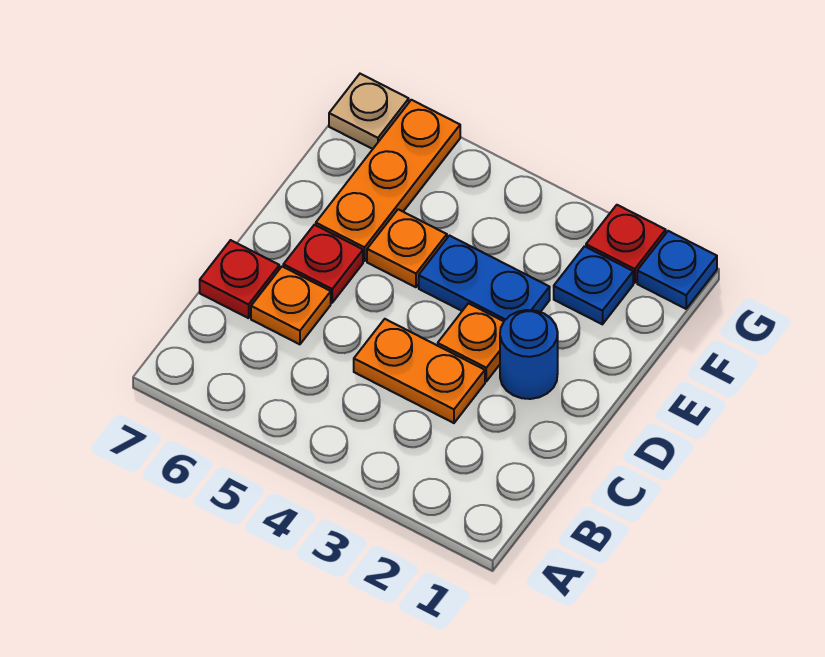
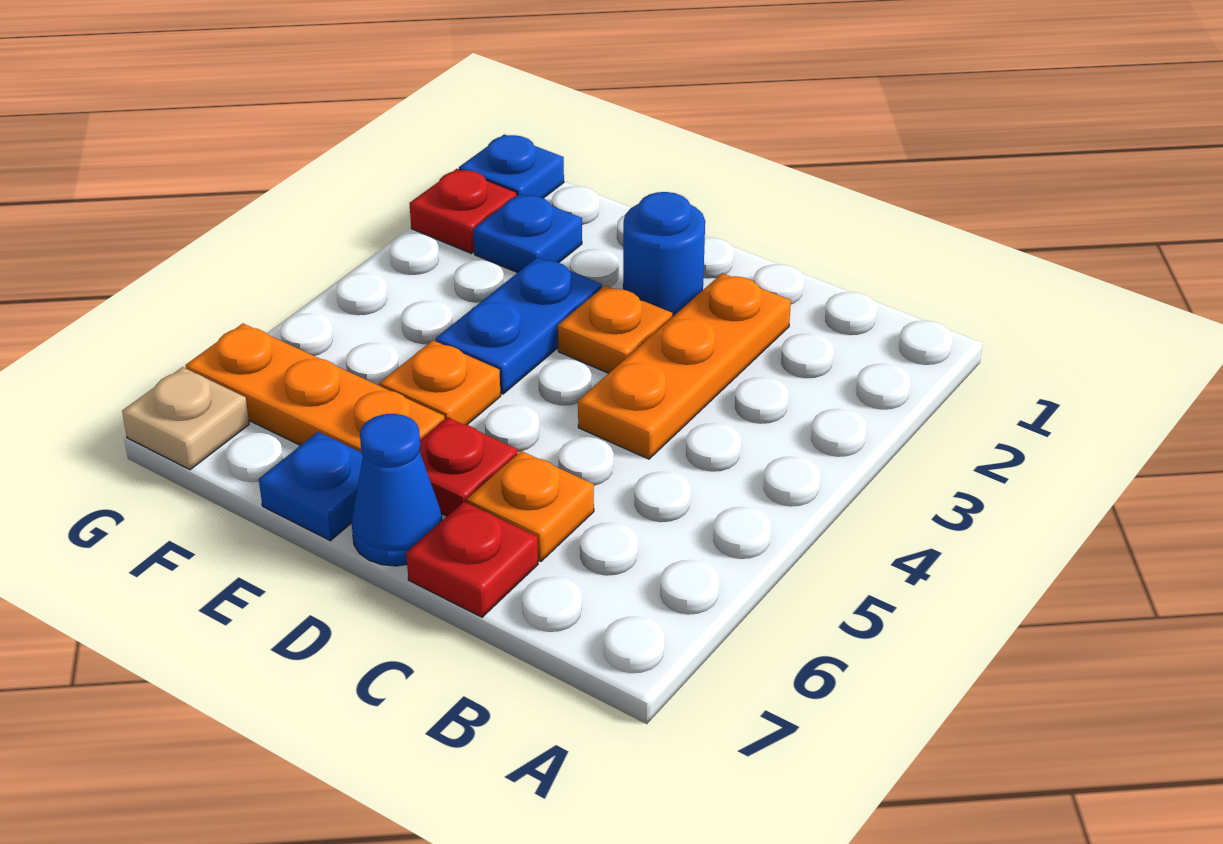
orange plate C3:C4 level 1 -> orange plate C2:C4 level 1
none -> blue cone D7 level 1
none -> blue plate E7 level 1

